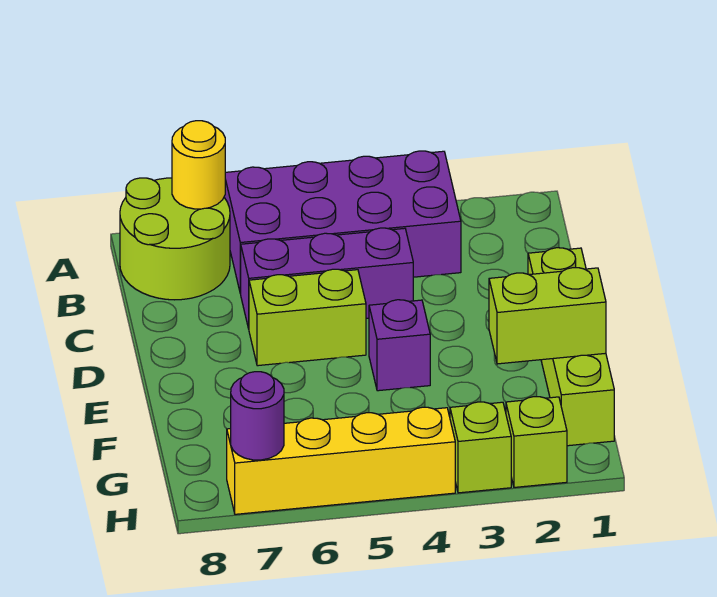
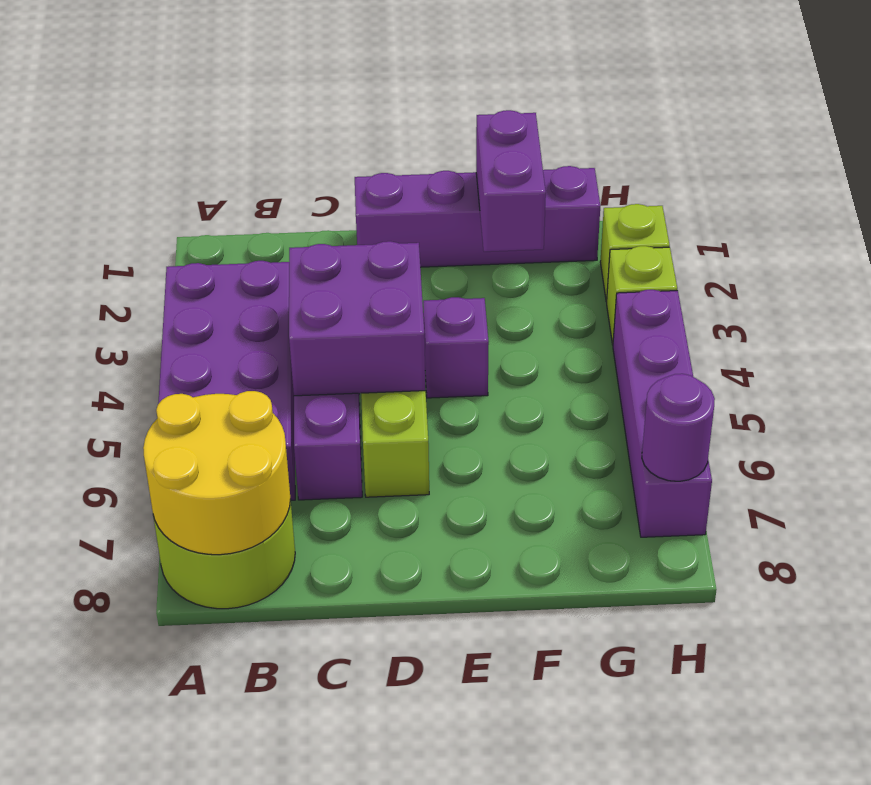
yellow round brick A7 level 2 -> yellow round brick A7:B8 level 2
none -> purple brick C4:D5 level 2
lime brick D1:G1 level 1 -> purple brick D1:G1 level 1
lime brick F1:F2 level 2 -> purple brick F1:F2 level 2
yellow brick H4:H7 level 1 -> purple brick H4:H7 level 1

